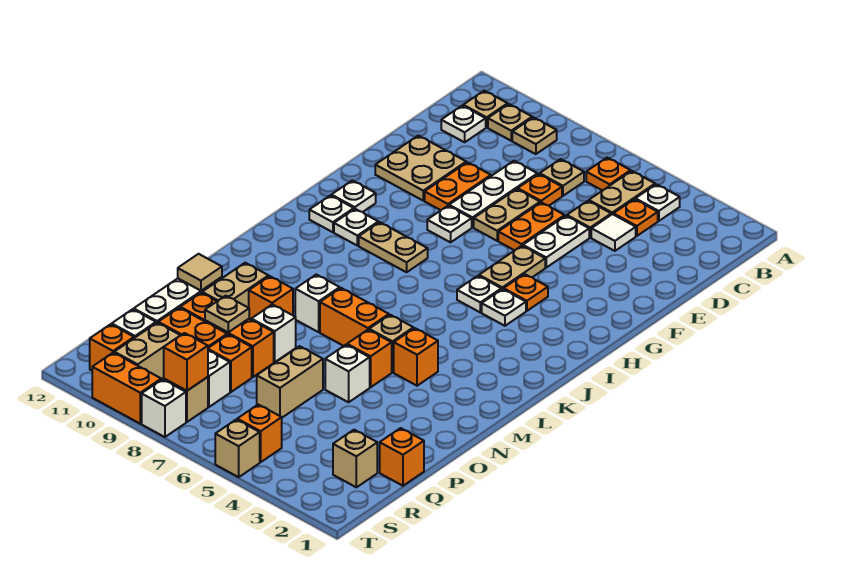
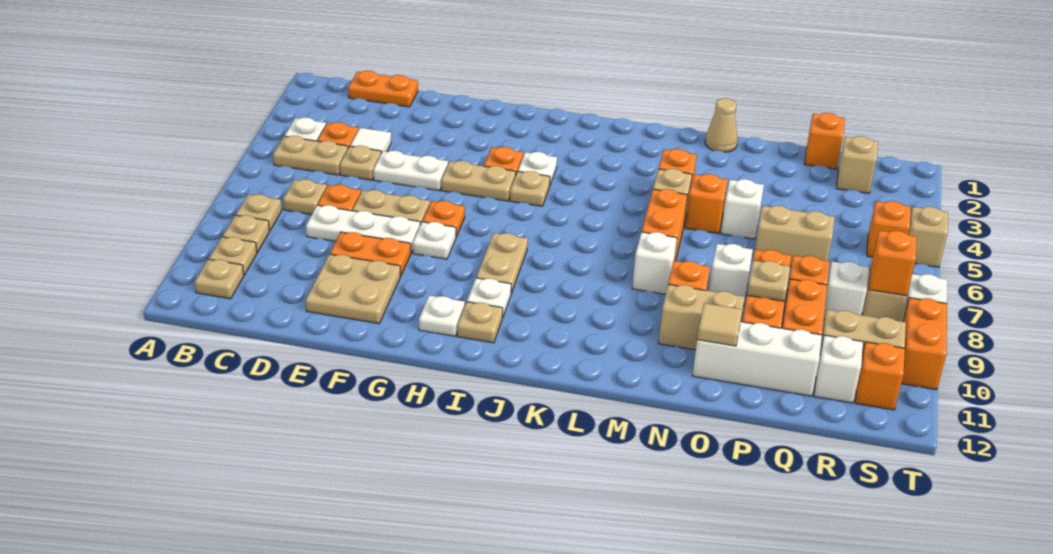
orange plate B6 level 1 -> orange plate G7 level 1
none -> tan plate B8 level 1
white plate C11 level 1 -> none
orange plate E6:F6 level 1 -> orange plate C1:D1 level 1
white plate I5 level 1 -> tan plate I5 level 1
white plate I11 level 1 -> tan plate I11 level 1
none -> tan cone N1 level 1

